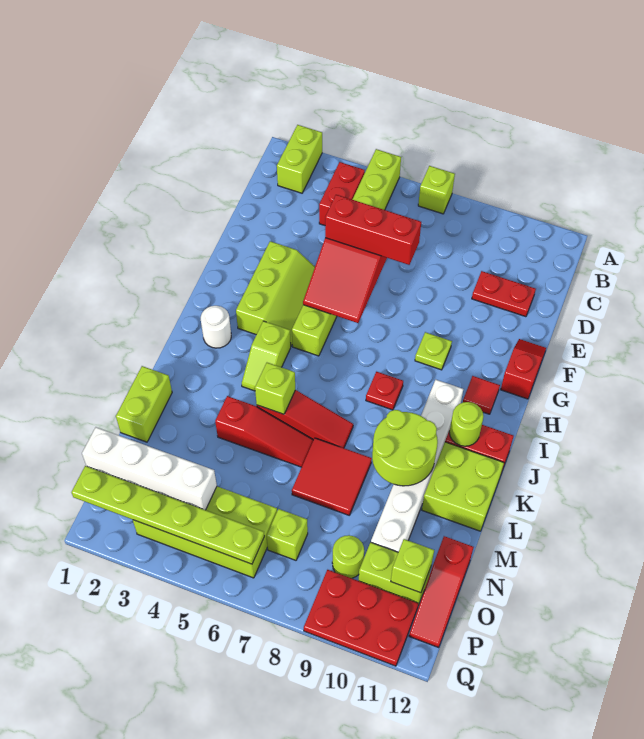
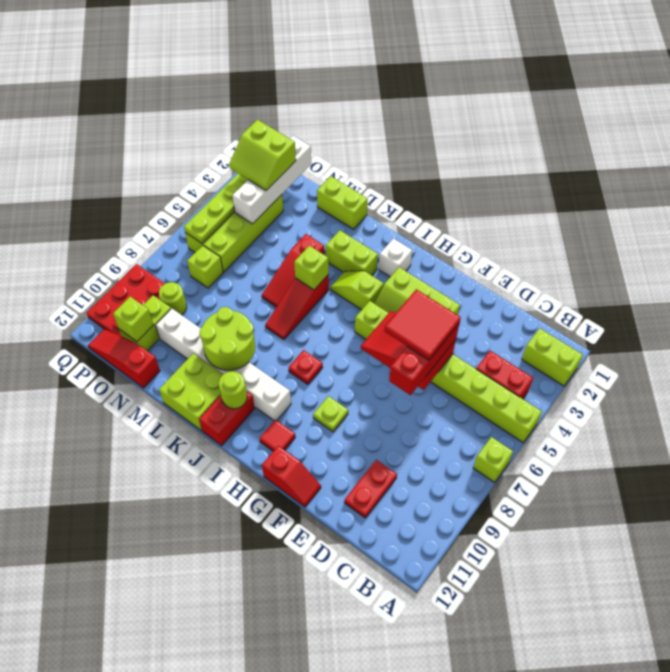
white round brick I2 level 1 -> white brick I2 level 1
none -> lime brick J3:K3 level 1
red tile L7:M8 level 1 -> red tile E5:F6 level 4
none -> lime slope O2:P3 level 3 top 2

